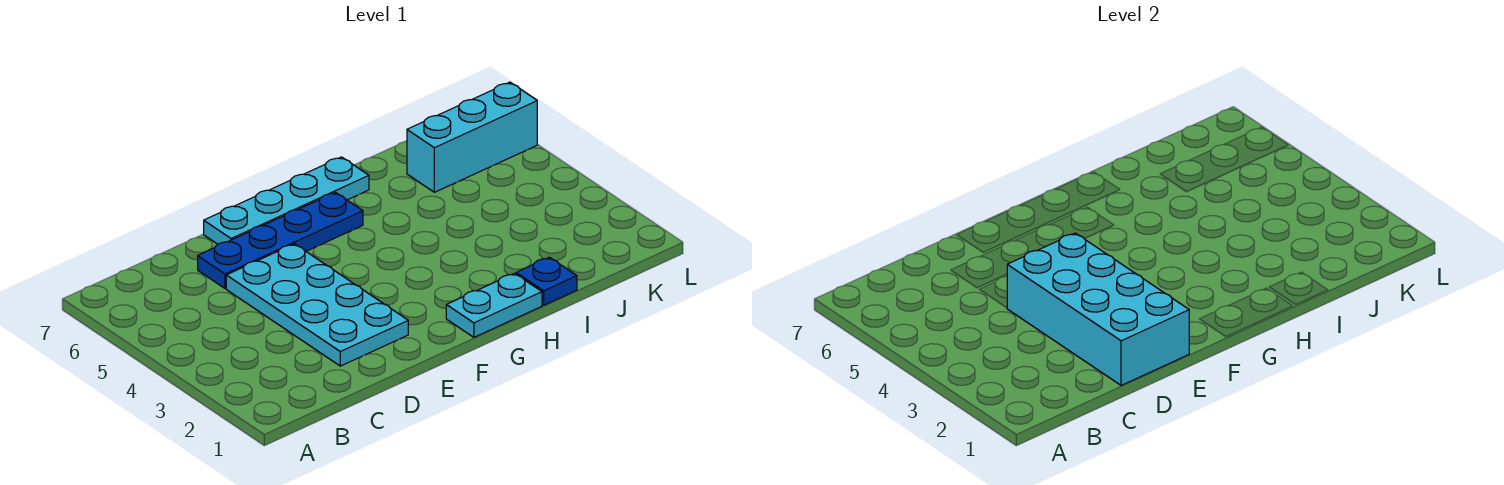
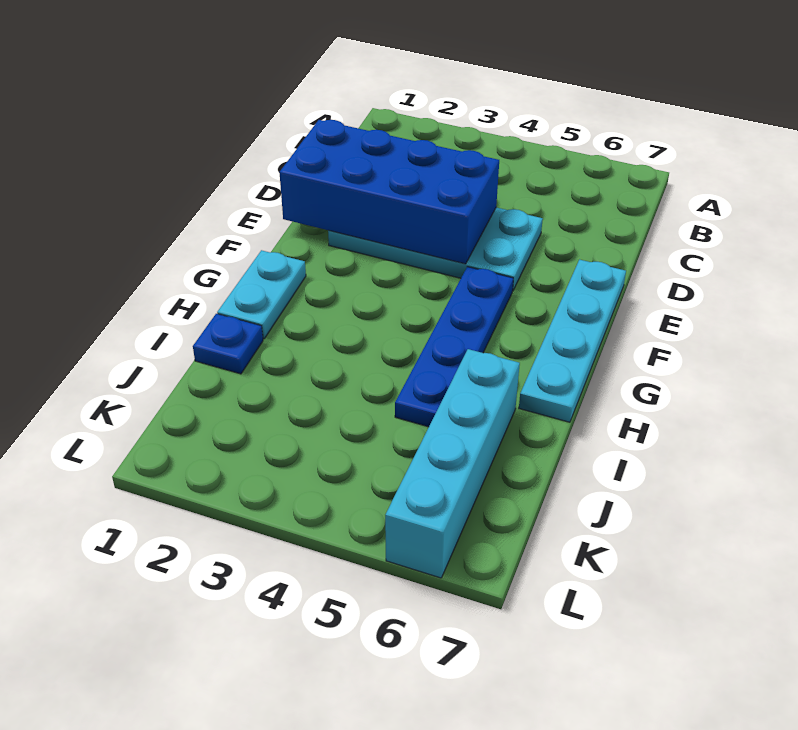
cyan brick D1:E4 level 2 -> blue brick D1:E4 level 2
blue plate D6:G6 level 1 -> blue plate F5:I5 level 1
cyan brick J6:L6 level 1 -> cyan brick I6:L6 level 1

